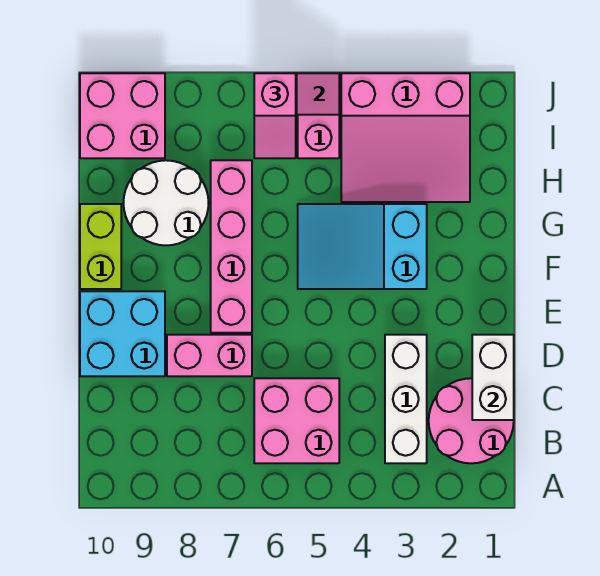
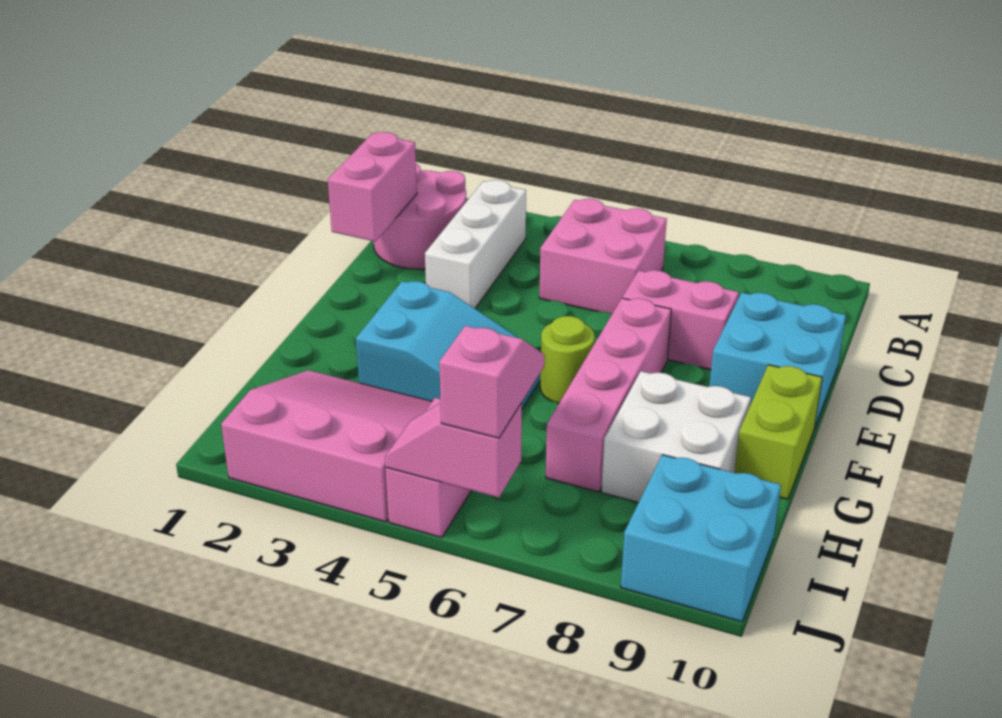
white brick C1:D1 level 2 -> pink brick C1:D1 level 2
none -> lime round brick F6 level 1
white round brick G8:H9 level 1 -> white brick G8:H9 level 1
pink brick I9:J10 level 1 -> cyan brick I9:J10 level 1

